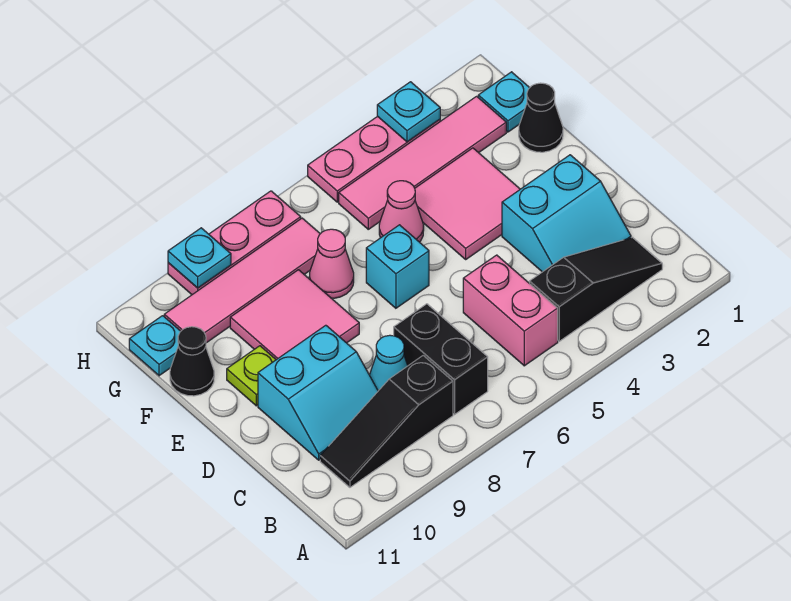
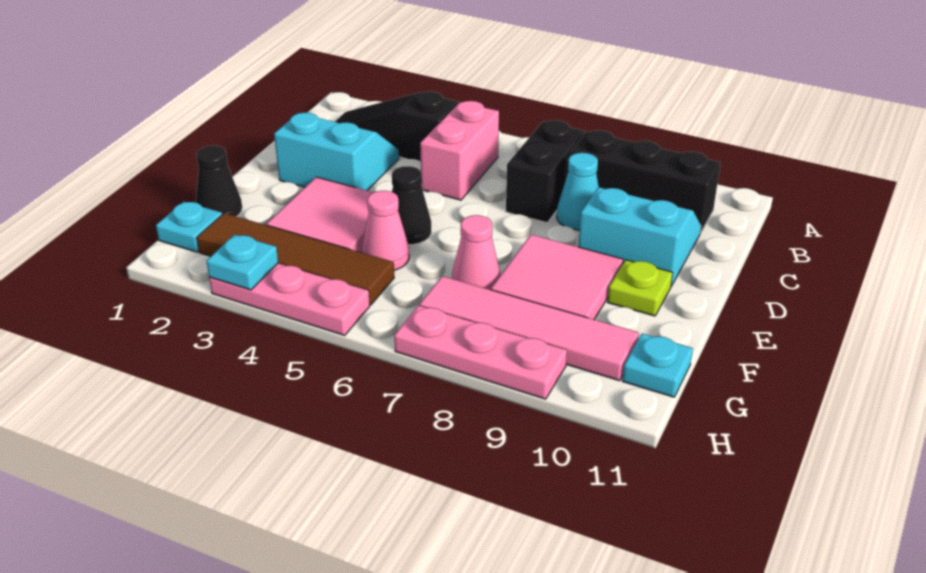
black slope B8:B10 level 1 top 8 -> black brick B8:B10 level 1
cyan brick E6 level 1 -> none
black cone F11 level 1 -> black cone E5 level 1
pink tile G2:G5 level 1 -> brown tile G2:G5 level 1
cyan plate H9 level 2 -> none

